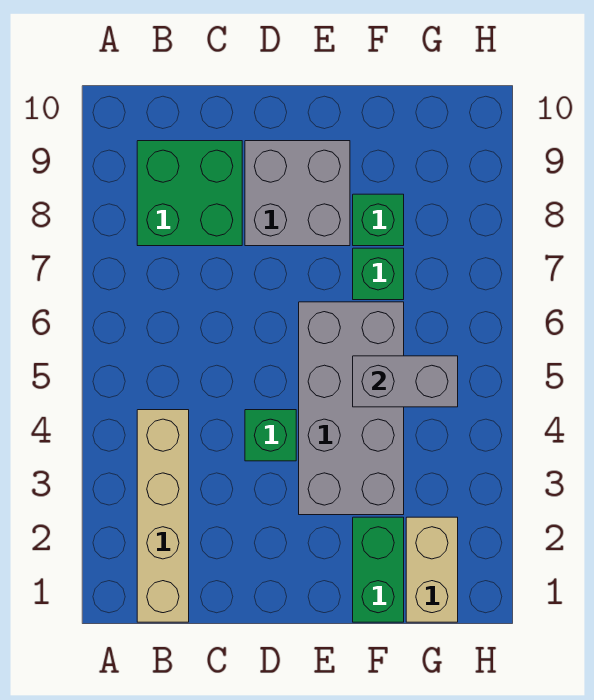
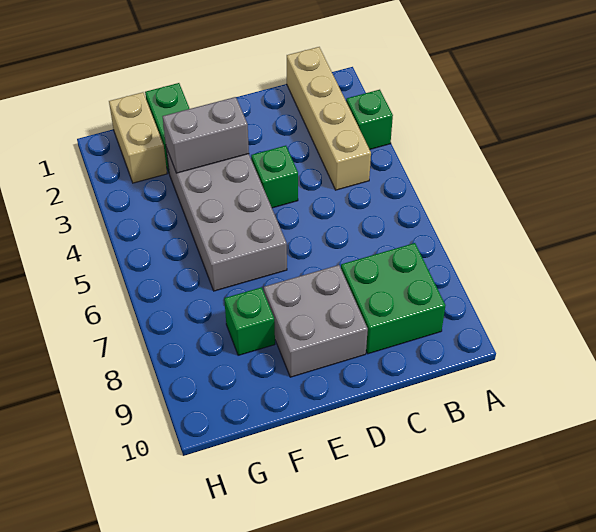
grey brick F5:G5 level 2 -> grey brick E3:F3 level 2
green brick F7 level 1 -> green brick A3 level 1

